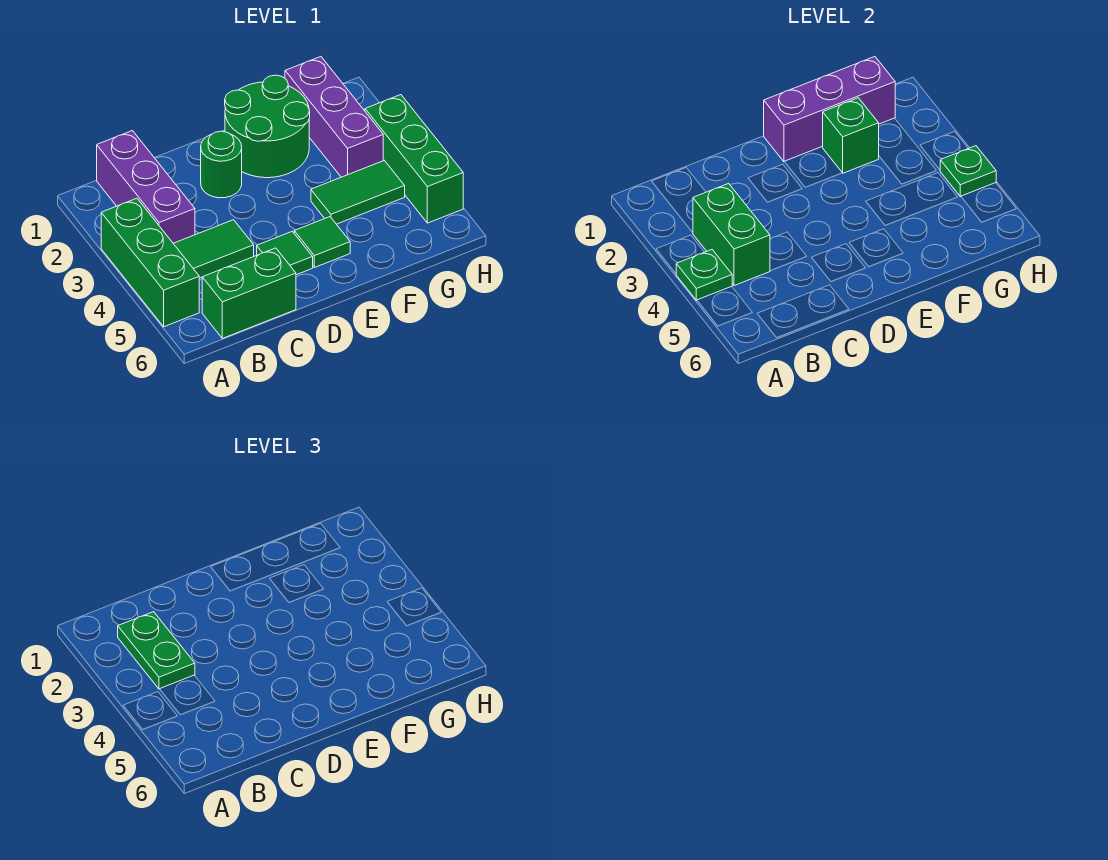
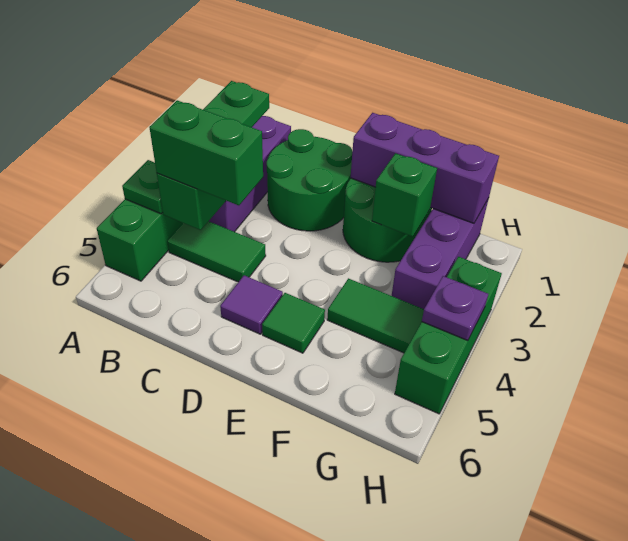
green brick B6:C6 level 1 -> green brick B4:C4 level 3
green round brick D2 level 1 -> green round brick C1:D2 level 1
green tile D5 level 1 -> purple tile D5 level 1
green plate H4 level 2 -> purple plate H4 level 2

